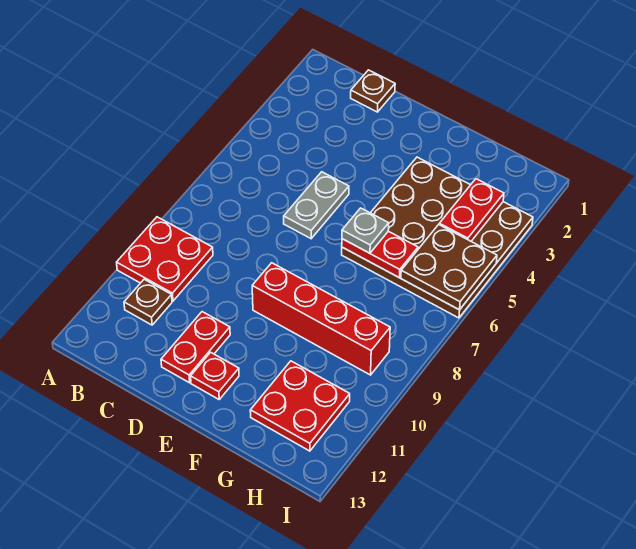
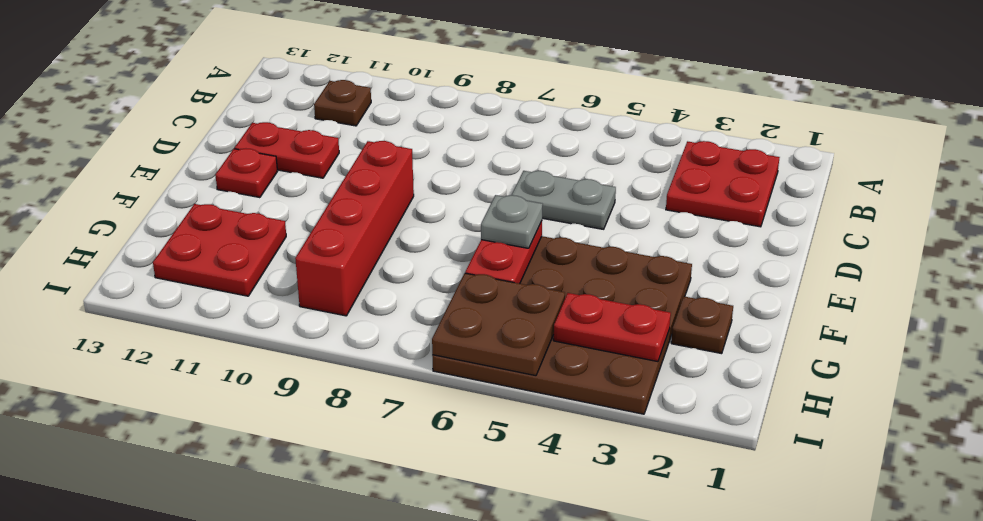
red plate A9:B10 level 1 -> red plate B2:C3 level 1
brown plate C1 level 1 -> brown plate G2 level 1

